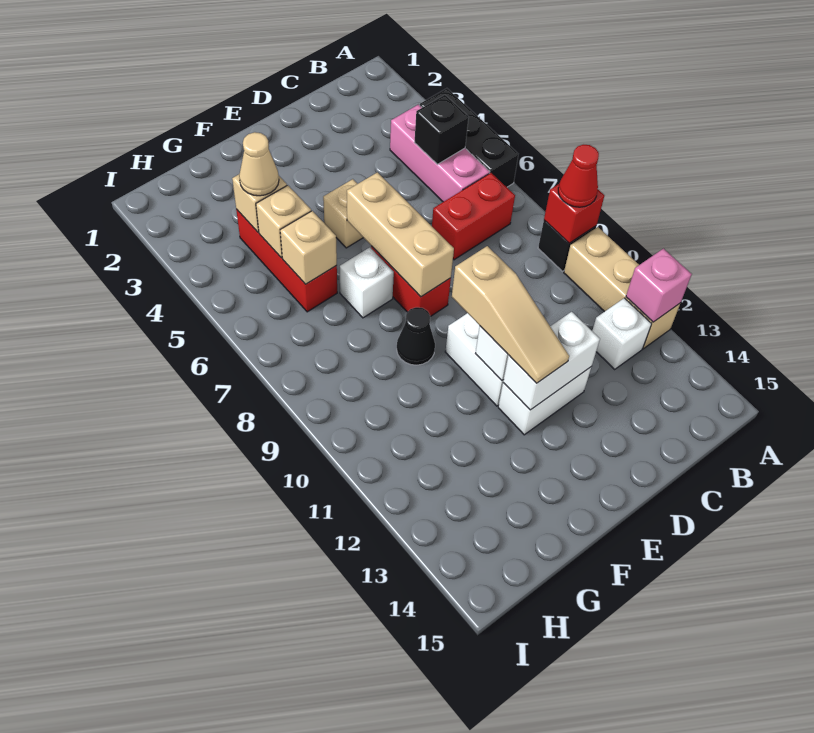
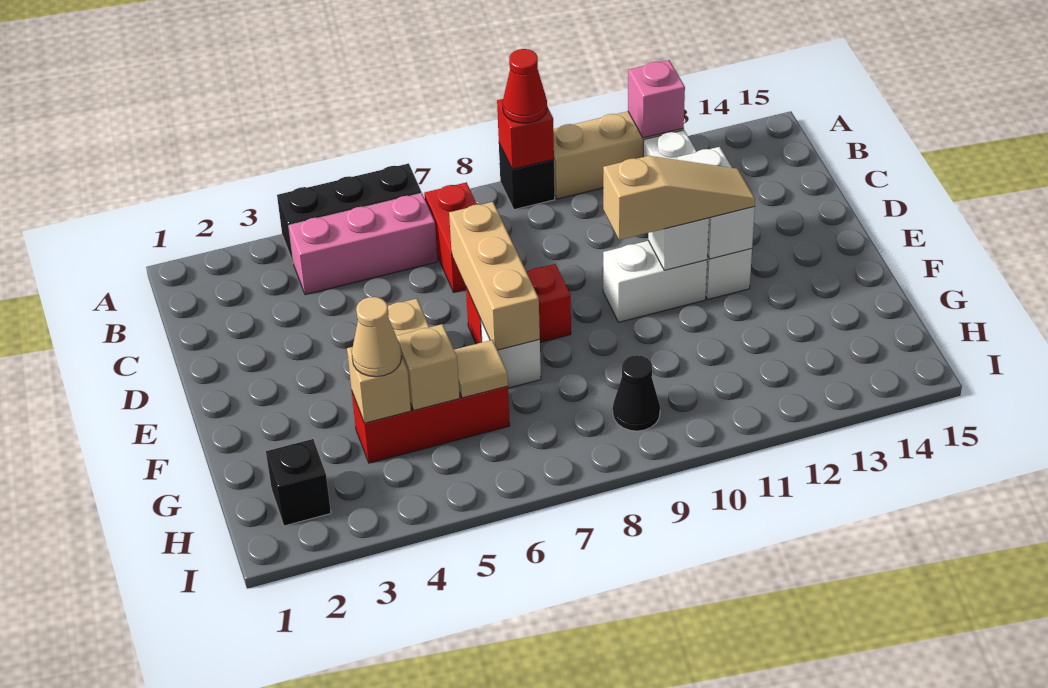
black brick B5 level 2 -> black brick H2 level 1
tan brick E6:E8 level 2 -> tan brick D7:F7 level 2
black cone F9 level 1 -> black cone H9 level 1
tan brick G6 level 2 -> tan tile G6 level 2

